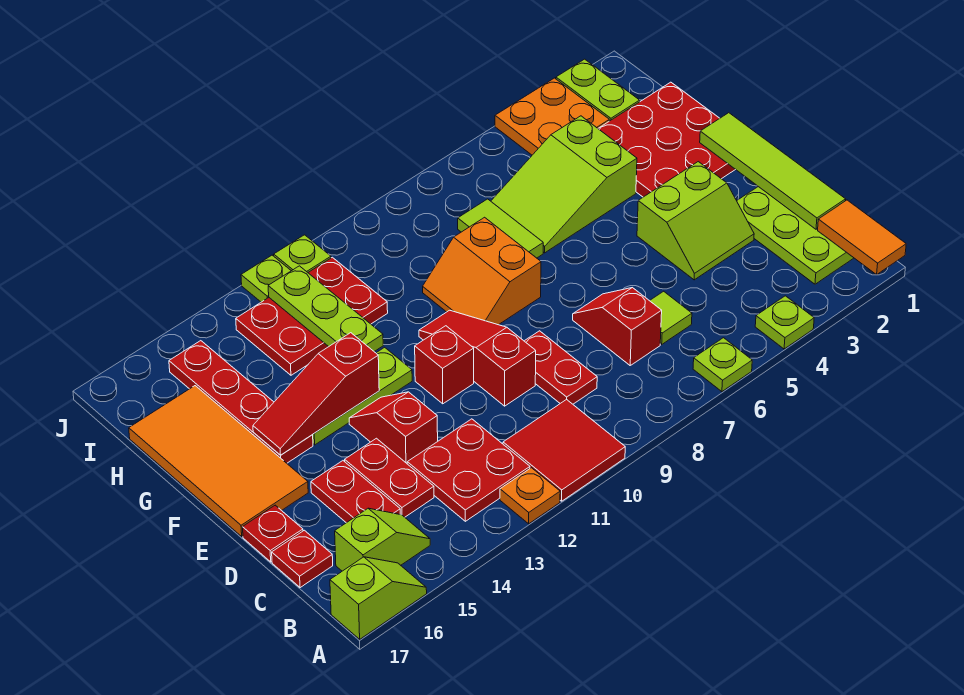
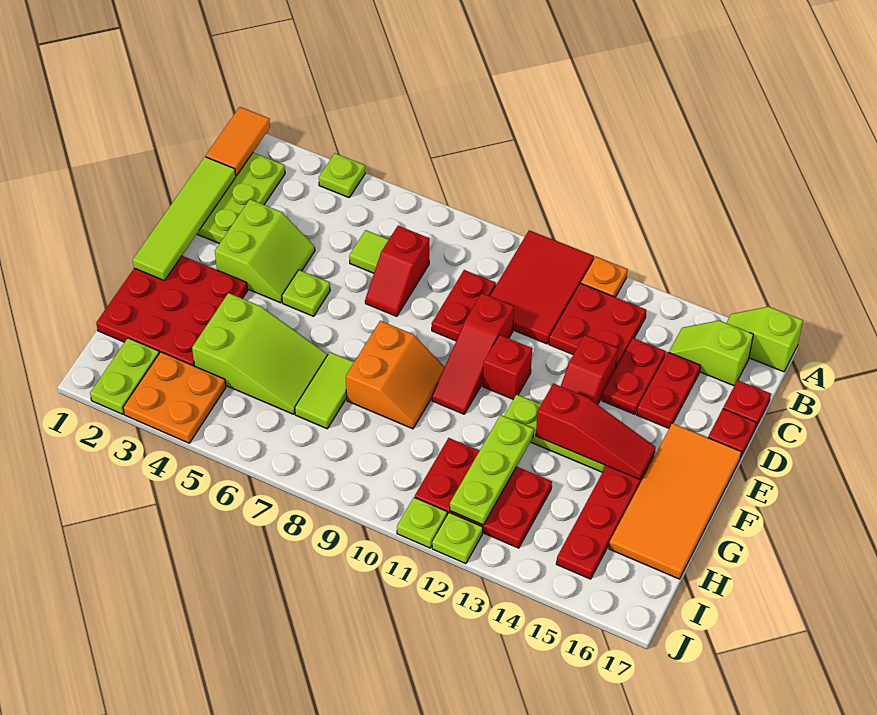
lime plate A6 level 1 -> lime plate E5 level 1
red tile A10:B11 level 1 -> red tile A10:C11 level 1
lime slope D3:E4 level 1 top E -> lime slope D3:E4 level 1 top 3

